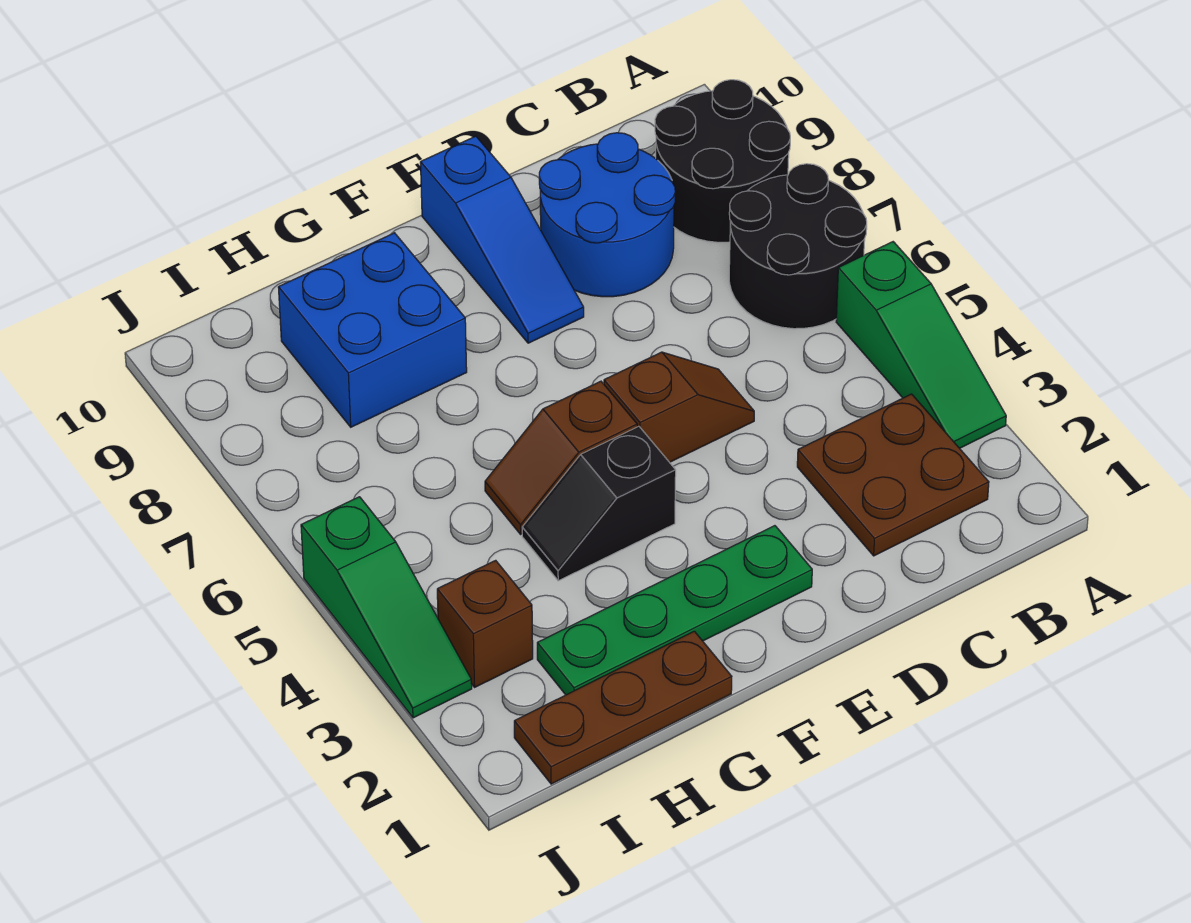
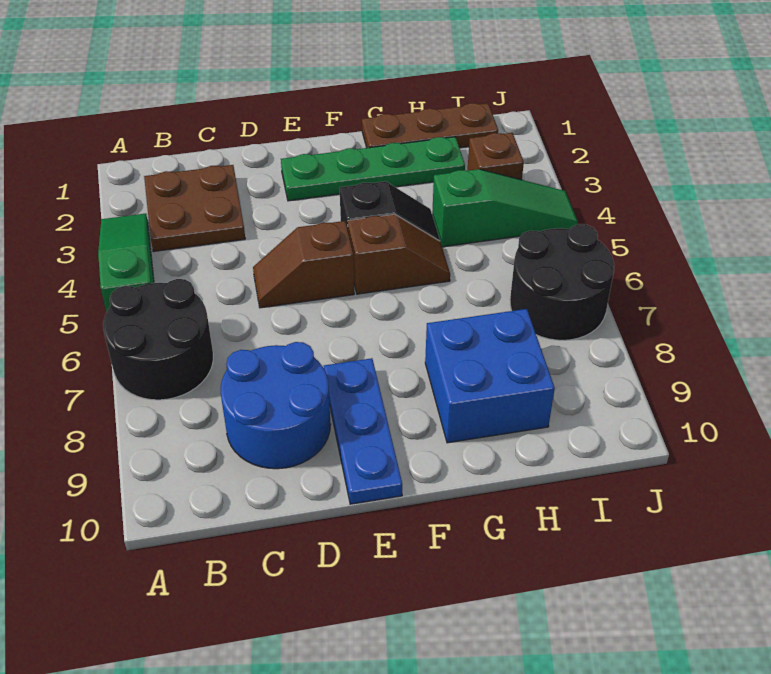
black round brick A8:B9 level 1 -> black round brick I6:J7 level 1
blue slope E8:E10 level 1 top 10 -> blue plate E8:E10 level 1
green slope J3:J5 level 1 top 5 -> green slope H4:J4 level 1 top H

